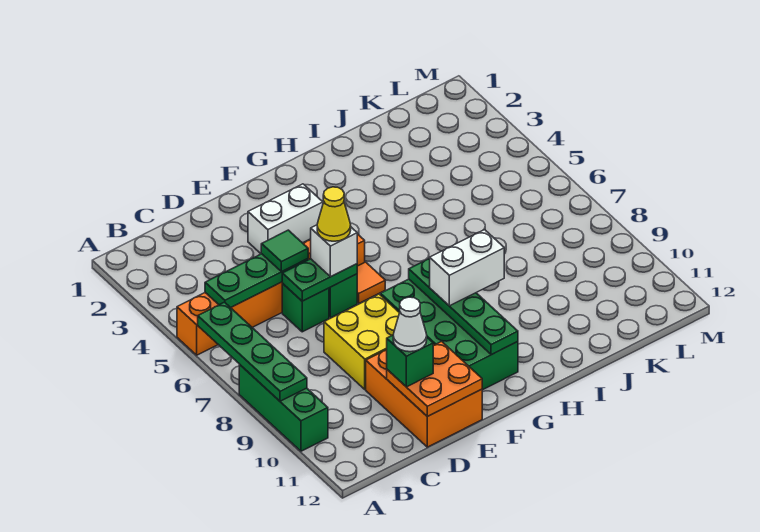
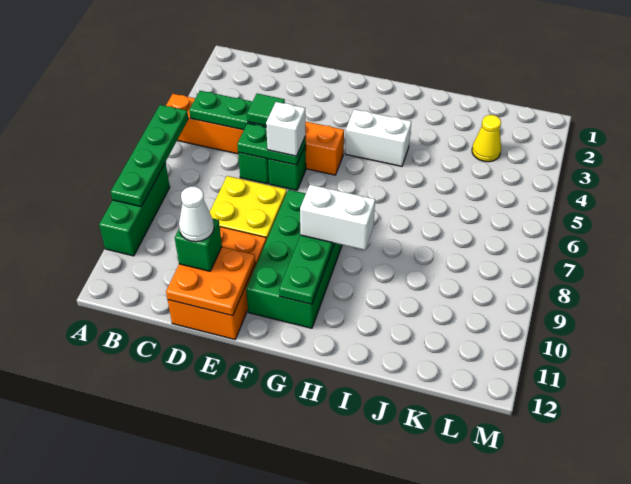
white brick E3:F3 level 1 -> white brick G4:H4 level 1
yellow cone E6 level 4 -> yellow cone K3 level 1
orange tile F6 level 1 -> none

